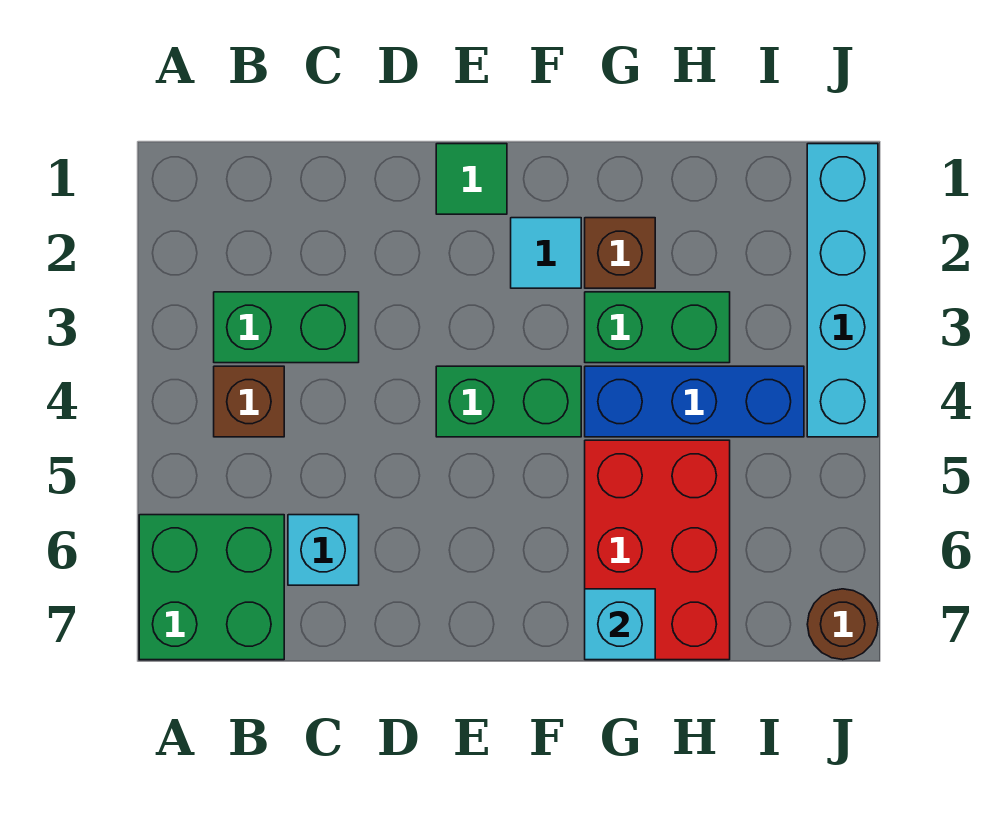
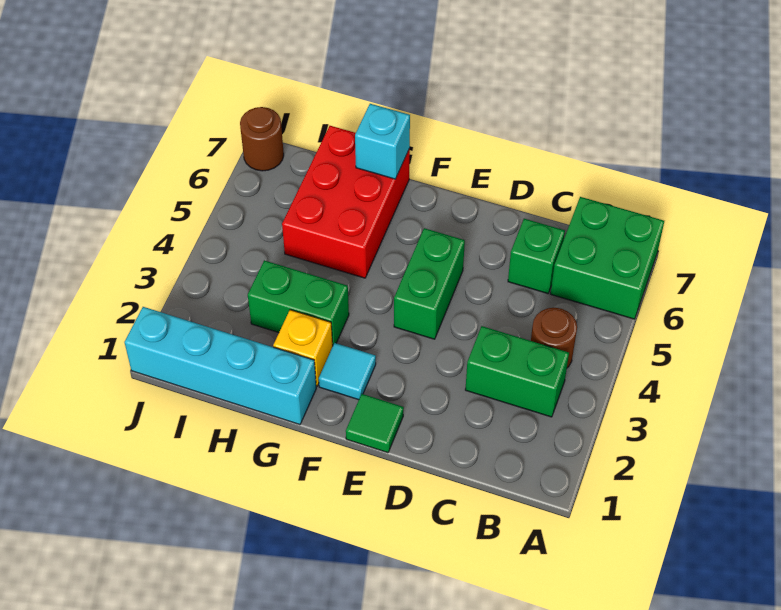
brown brick B4 level 1 -> brown round brick B4 level 1
cyan brick C6 level 1 -> green brick C6 level 1
green brick E4:F4 level 1 -> green brick E4:E5 level 1
brown brick G2 level 1 -> yellow brick G2 level 1
blue brick G4:I4 level 1 -> none
cyan brick J1:J4 level 1 -> cyan brick G1:J1 level 1

